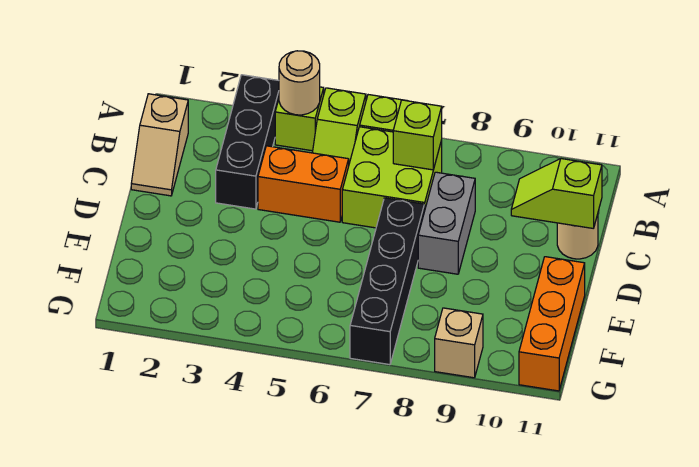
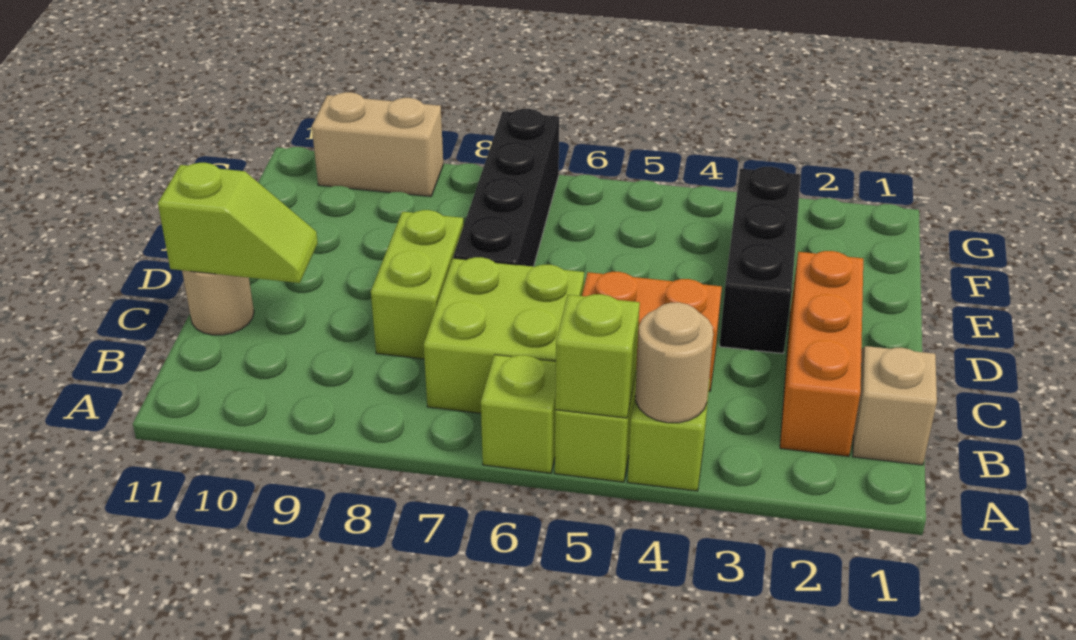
black brick A3:C3 level 1 -> black brick D3:F3 level 1
lime brick B7 level 2 -> lime brick A5 level 2
grey brick C8:D8 level 1 -> lime brick C8:D8 level 1
orange brick E11:G11 level 1 -> orange brick B2:D2 level 1
tan brick G9 level 1 -> tan brick G9:G10 level 1

